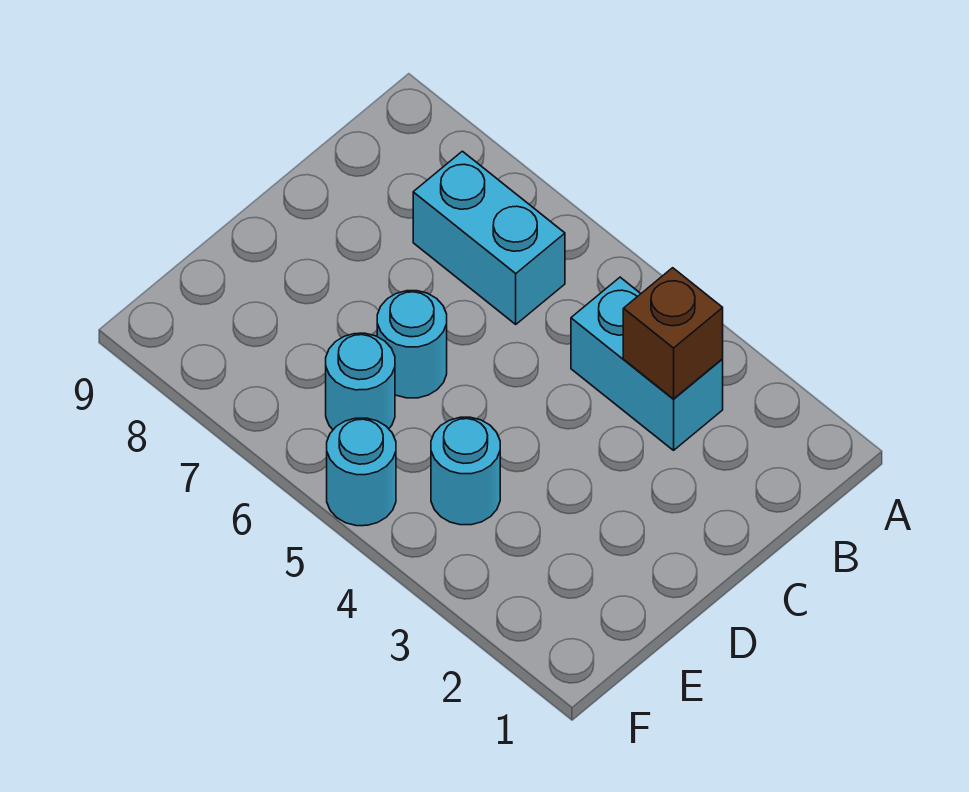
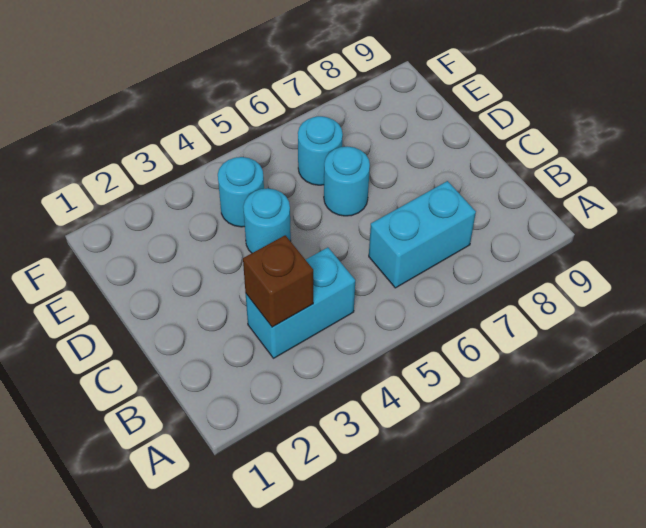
cyan round brick F5 level 1 -> cyan round brick D4 level 1

